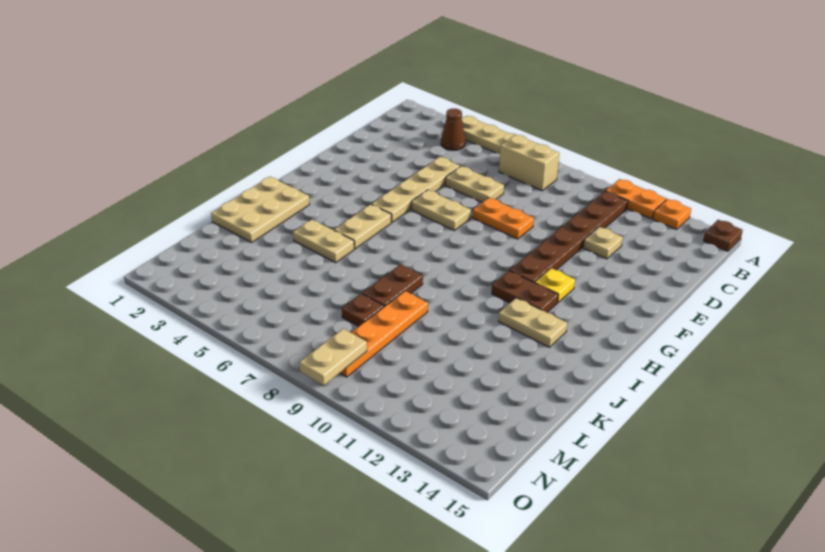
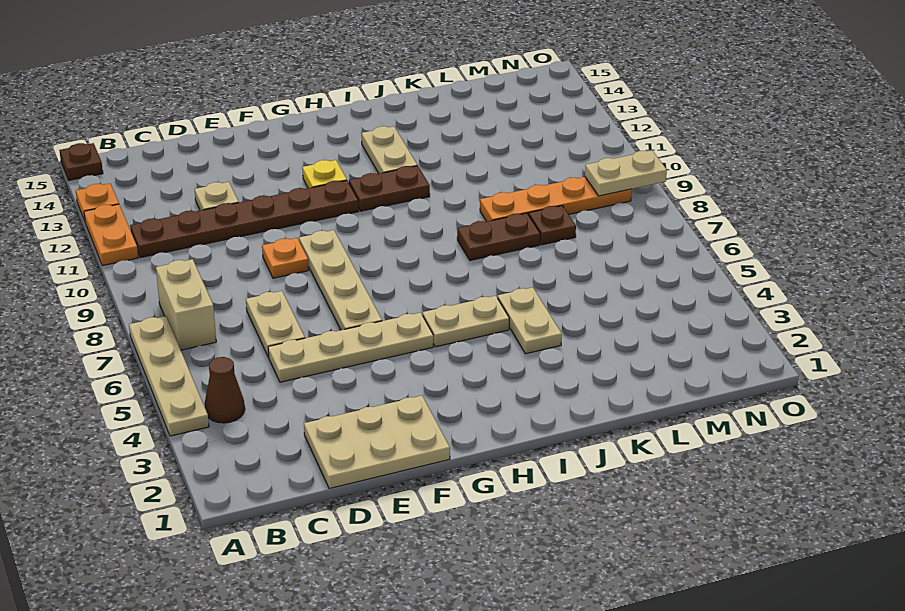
orange plate E8:E9 level 1 -> orange plate E9 level 1
tan plate F6:F7 level 1 -> tan plate F6:F9 level 1
brown plate H11:H12 level 1 -> brown plate H11:I11 level 1
tan plate I1:K2 level 1 -> tan plate D1:F2 level 1

